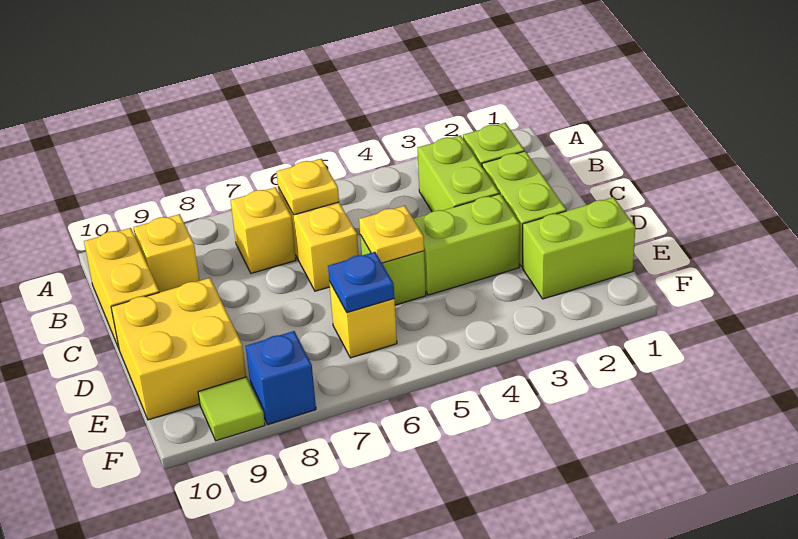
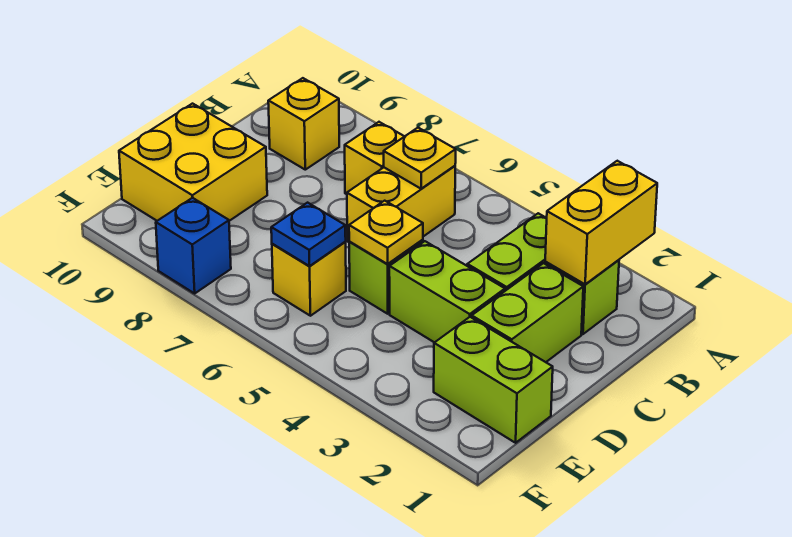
yellow brick B10:C10 level 1 -> yellow brick A2:B2 level 2
lime tile F9 level 1 -> none

